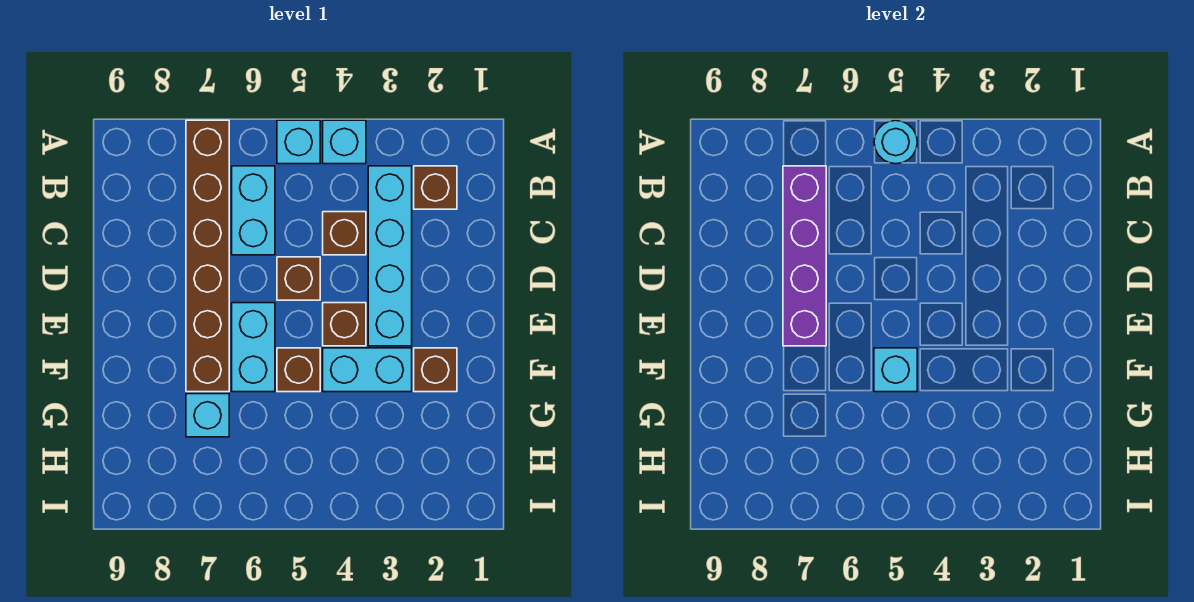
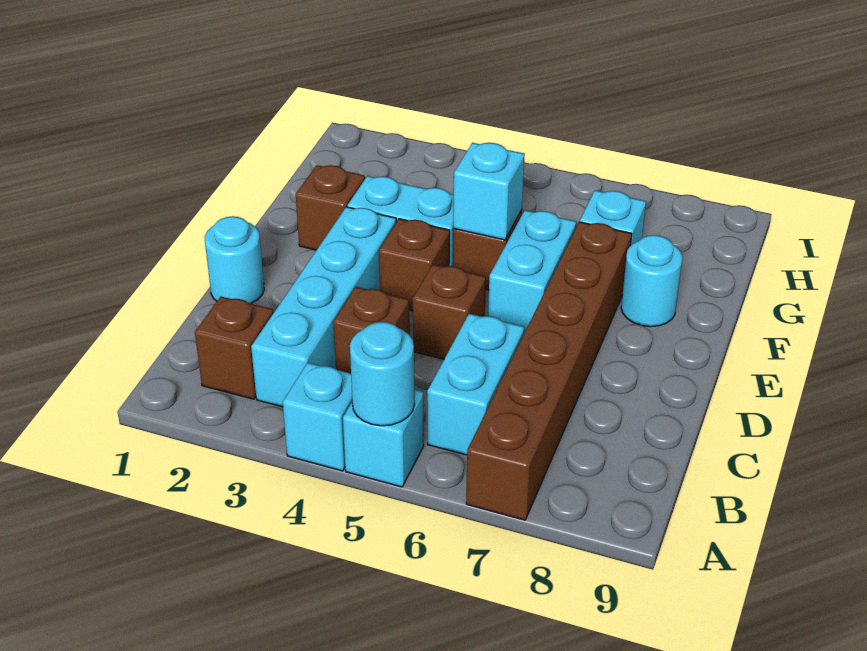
purple brick B7:E7 level 2 -> none
none -> cyan round brick D1 level 1
none -> cyan round brick F8 level 1

